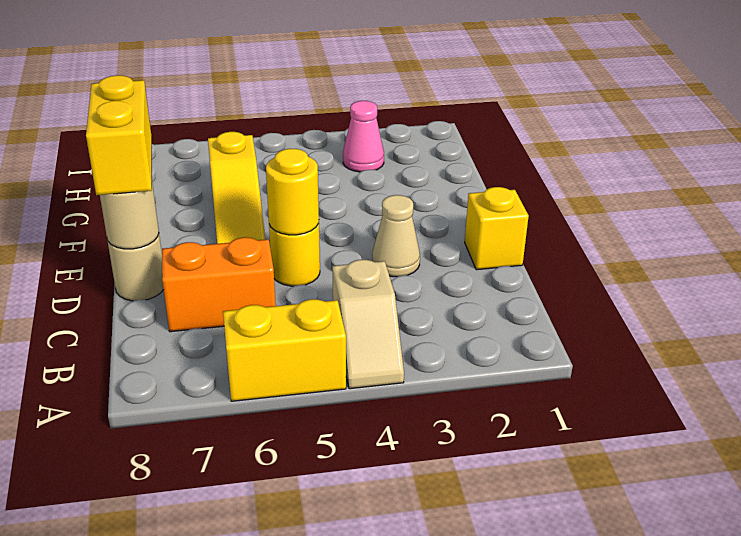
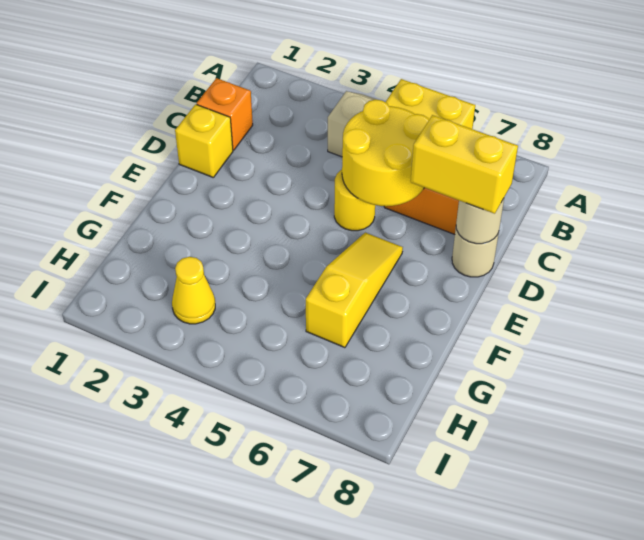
none -> orange brick C1 level 1
tan cone D3 level 1 -> none
yellow round brick D5 level 2 -> yellow round brick C5:D6 level 2
yellow brick D8:E8 level 3 -> yellow brick D7:D8 level 3
pink cone H3 level 1 -> yellow cone H3 level 1

